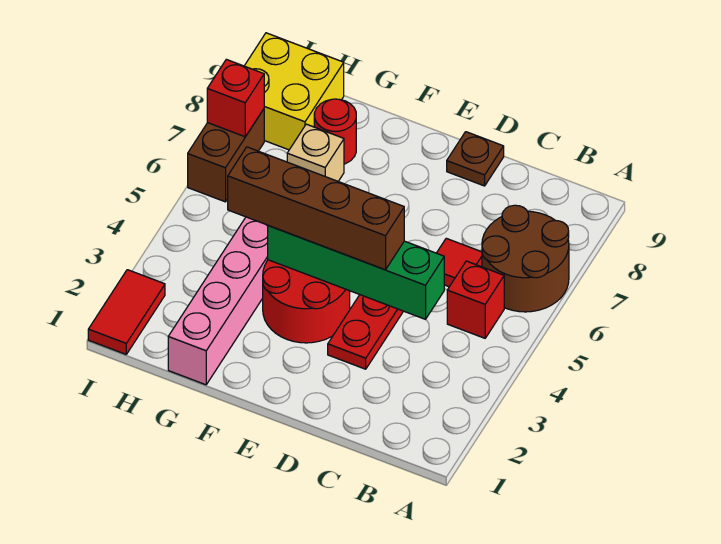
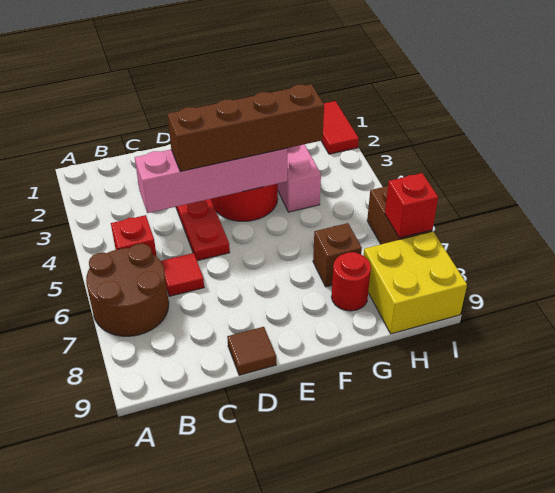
green brick C4:F4 level 2 -> pink brick C4:F4 level 2
brown plate D9 level 1 -> brown tile D9 level 1
tan brick G7 level 1 -> brown brick G7 level 1

